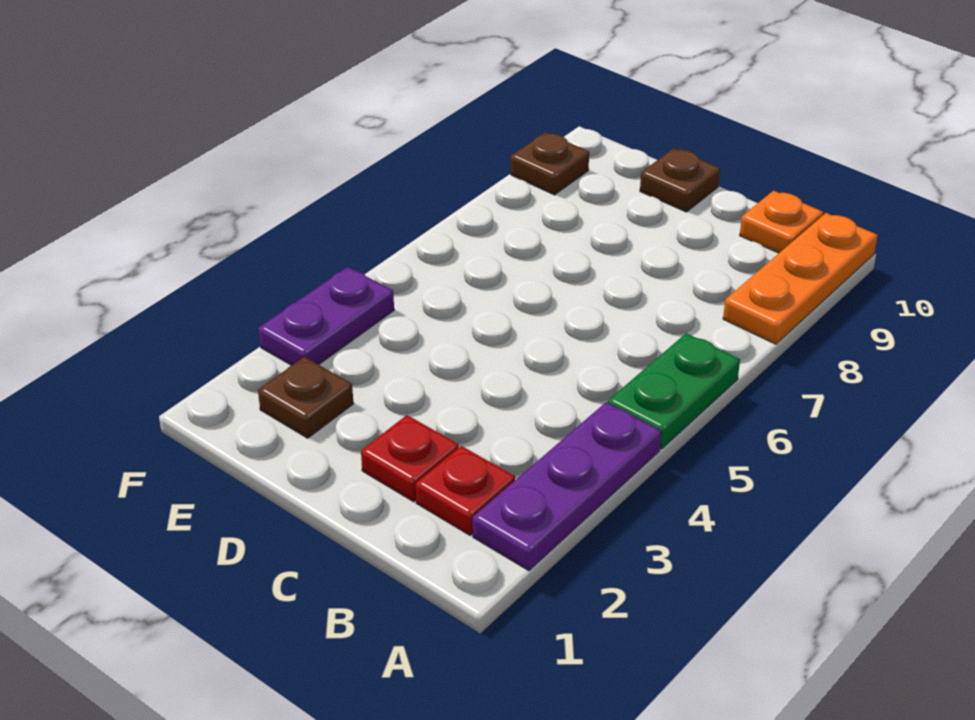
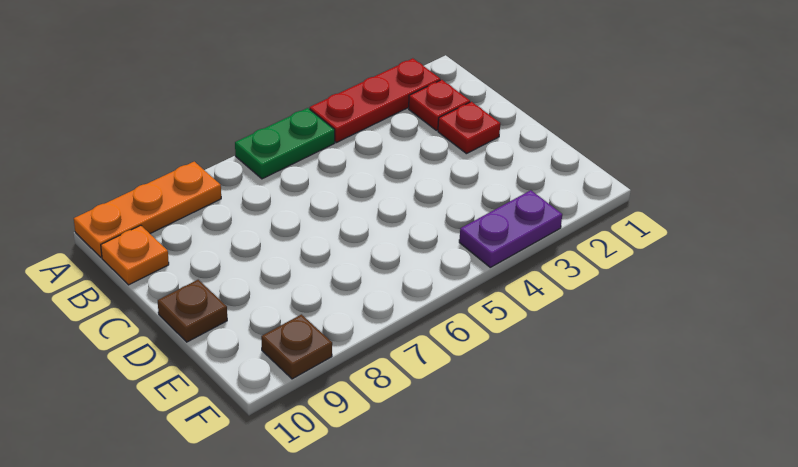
purple plate A2:A4 level 1 -> red plate A2:A4 level 1
brown plate E2 level 1 -> none

